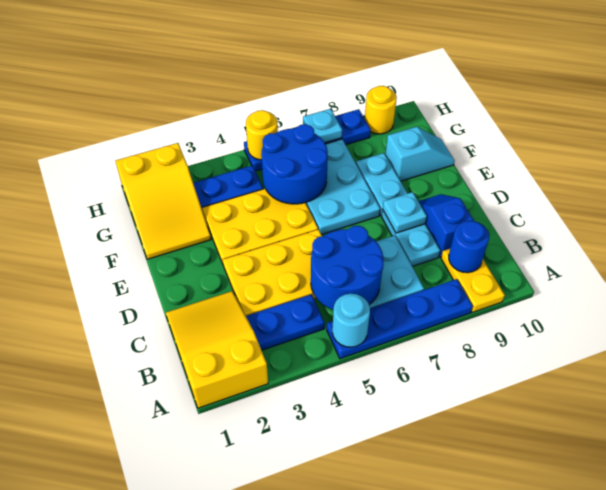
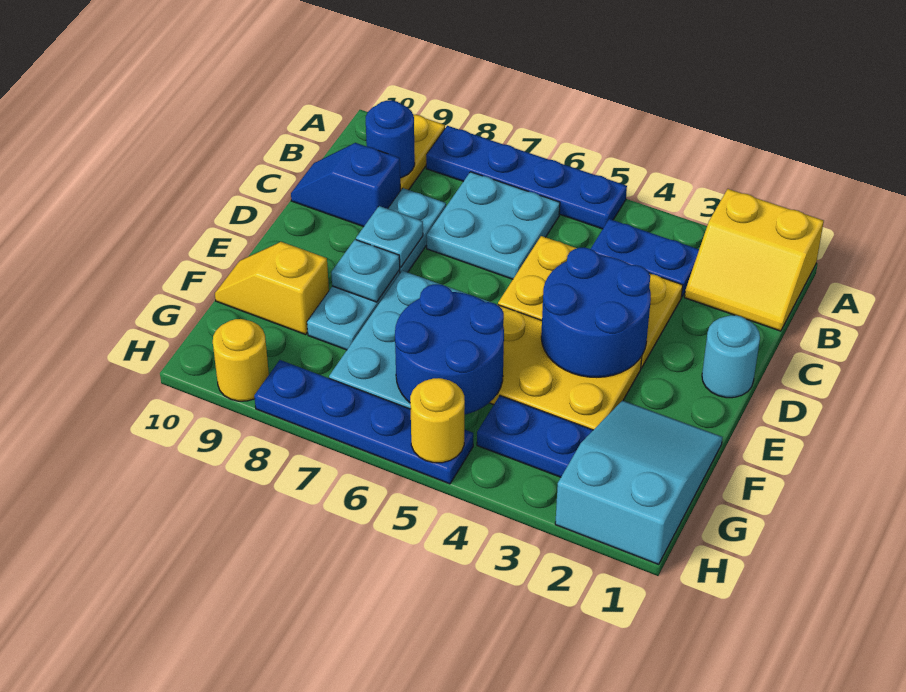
yellow slope A1:C2 level 1 top A -> yellow slope A1:B2 level 1 top A
cyan round brick A5 level 2 -> cyan round brick D1 level 1
blue round brick B5:C6 level 2 -> blue round brick D3:E4 level 2
blue slope C9:D9 level 1 top C -> blue slope C9:C10 level 1 top 9
yellow slope F1:H2 level 1 top H -> cyan slope F1:H2 level 1 top H
cyan slope F9:F10 level 1 top 9 -> yellow slope F9:F10 level 1 top 9
cyan plate H7 level 2 -> cyan plate E8 level 2

